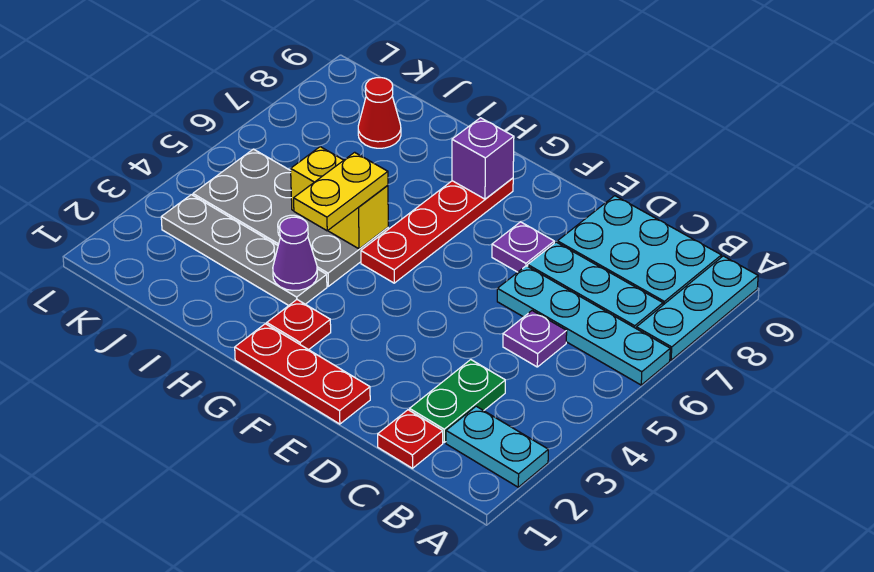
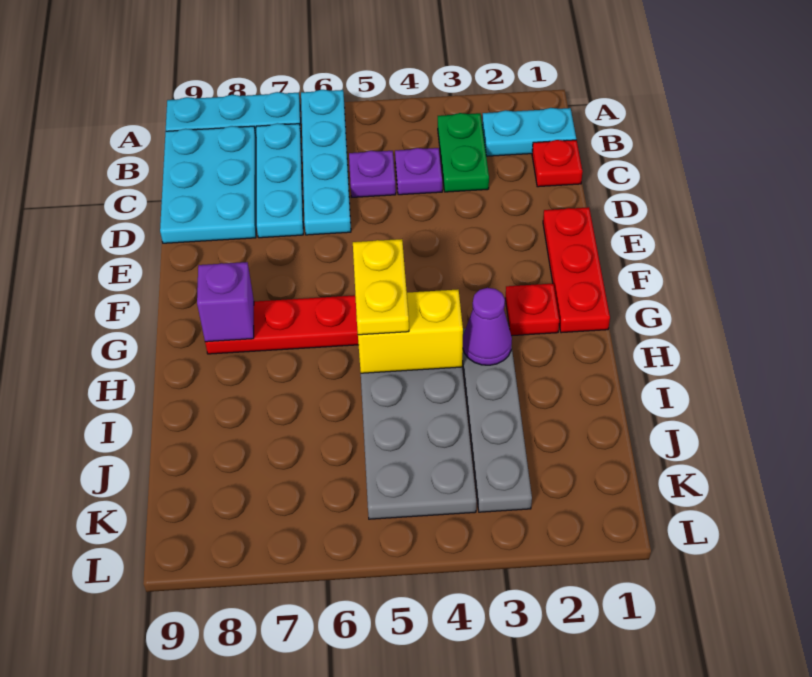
cyan plate A2:B2 level 1 -> cyan plate B1:B2 level 1
green plate C2:C3 level 1 -> green plate B3:C3 level 1
purple plate E7 level 1 -> purple plate C4 level 1
yellow plate H4:H5 level 3 -> yellow plate G5:H5 level 3
yellow brick H5:I5 level 2 -> yellow brick H4:H5 level 2
red cone J8 level 1 -> none

